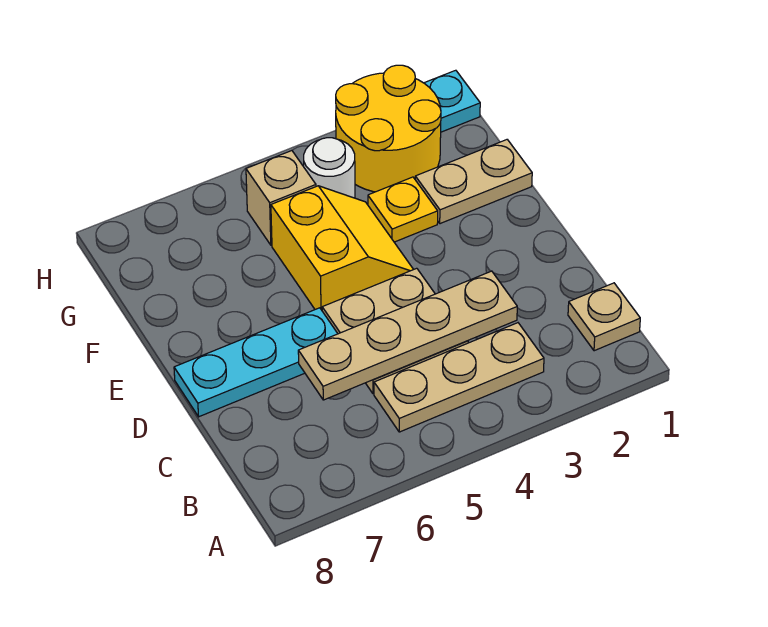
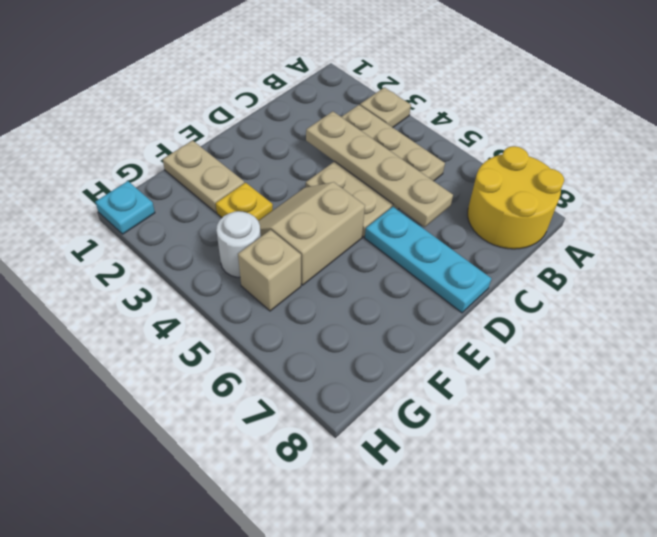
tan plate B1 level 1 -> tan plate A3 level 1
yellow slope E4:F5 level 1 top 5 -> tan slope E4:F5 level 1 top 5
yellow round brick G2:H3 level 1 -> yellow round brick A7:B8 level 1

